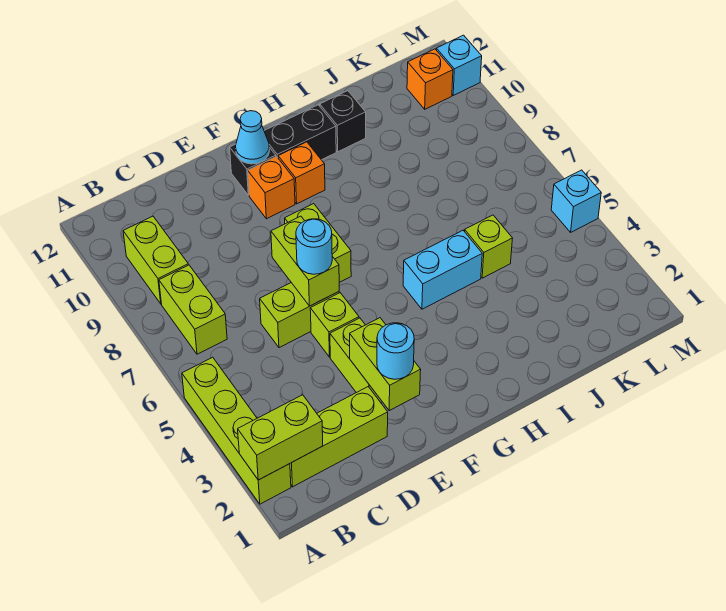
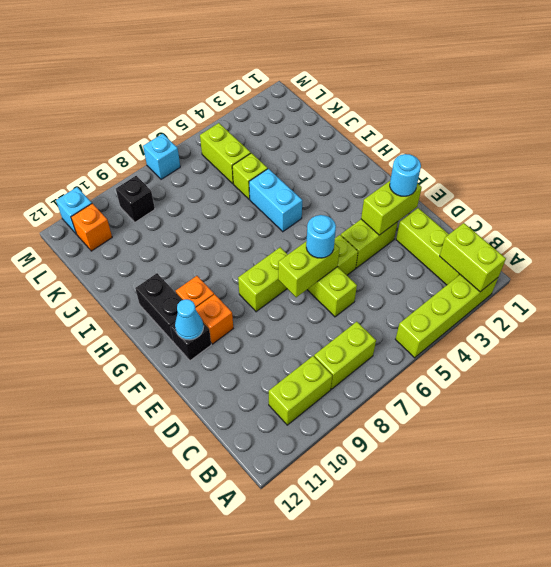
black brick I11 level 1 -> black brick L9 level 1
none -> lime brick K5:L5 level 1
cyan brick M5 level 1 -> cyan brick M7 level 1

